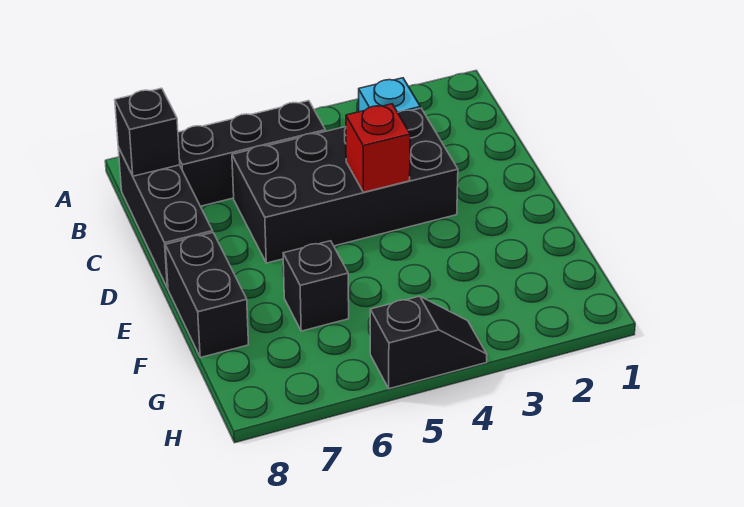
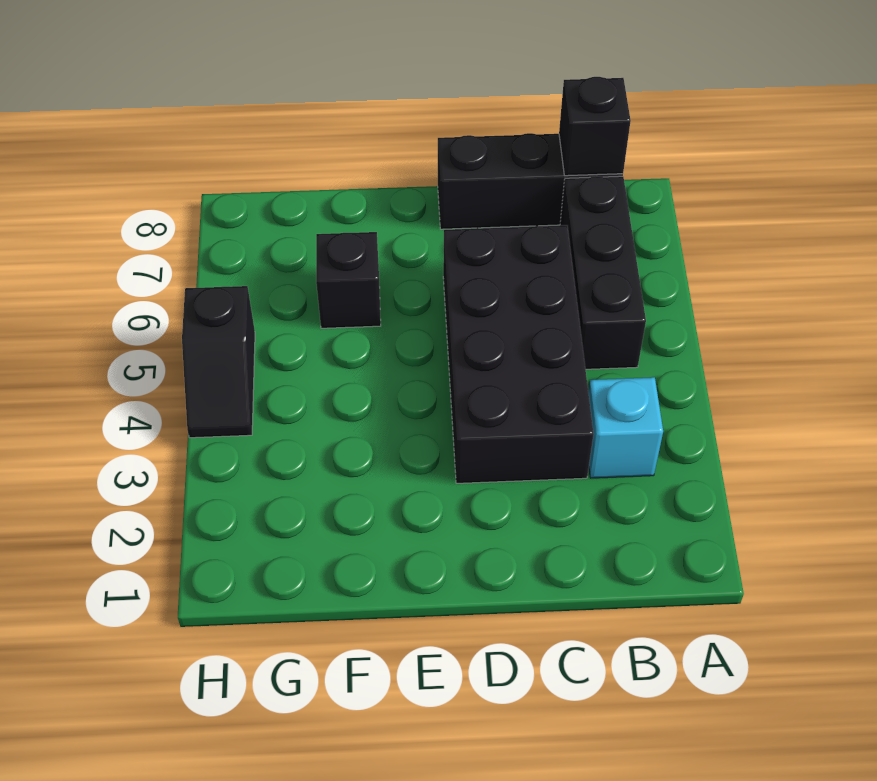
red brick D4 level 2 -> none
black brick E8:F8 level 1 -> none

